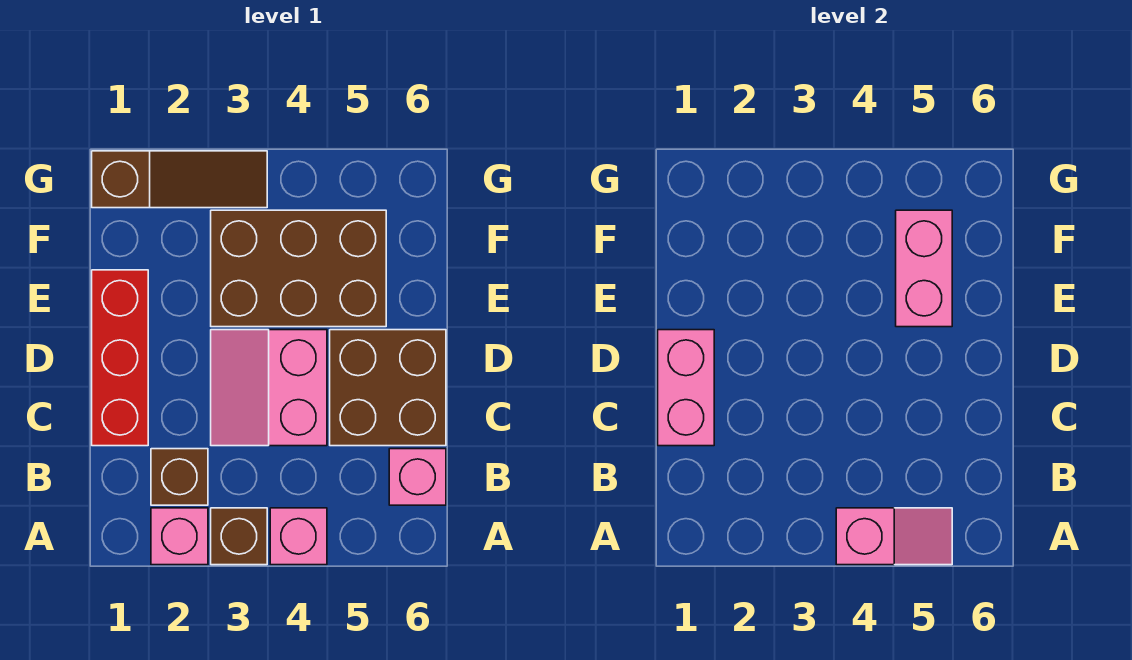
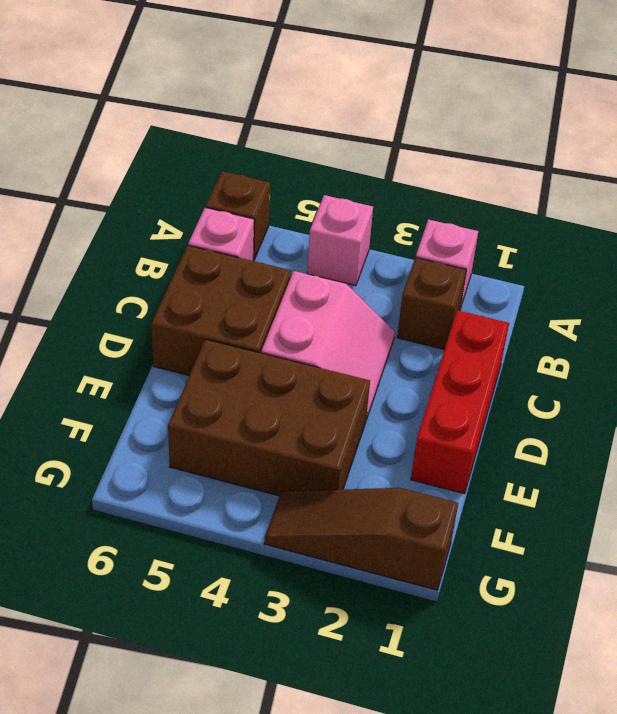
brown brick A3 level 1 -> brown brick A6 level 1
pink slope A4:A5 level 2 top 4 -> none
pink brick C1:D1 level 2 -> none
pink brick E5:F5 level 2 -> none

